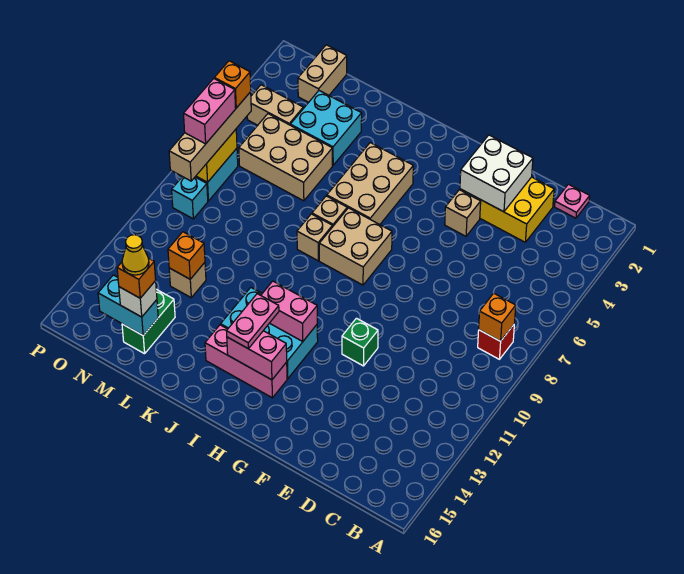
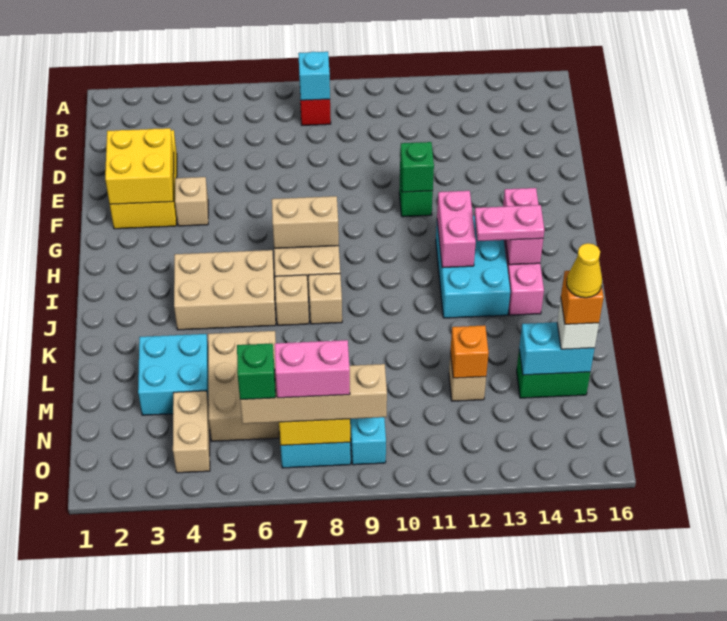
orange brick B8 level 2 -> cyan brick B8 level 2
pink plate C1 level 1 -> none
white brick E2:F3 level 2 -> yellow brick E2:F3 level 2
none -> green brick F11 level 2
cyan brick M15:N15 level 2 -> cyan brick M14:M15 level 2
tan brick N1:N2 level 1 -> tan brick H7:H8 level 2
orange brick O6 level 4 -> green brick O6 level 4

